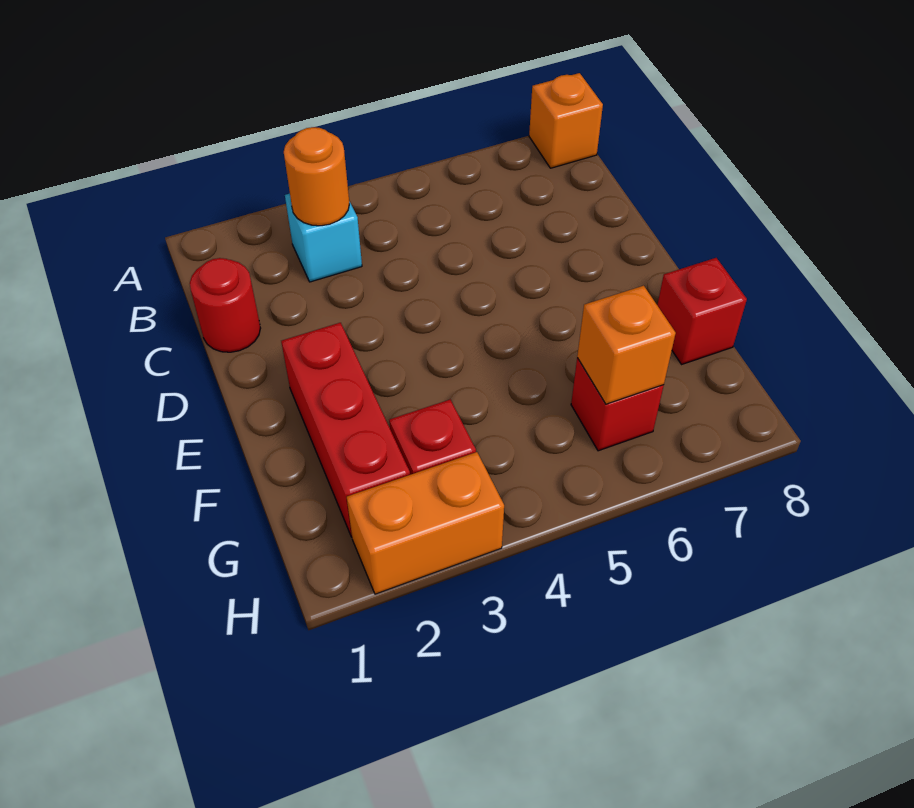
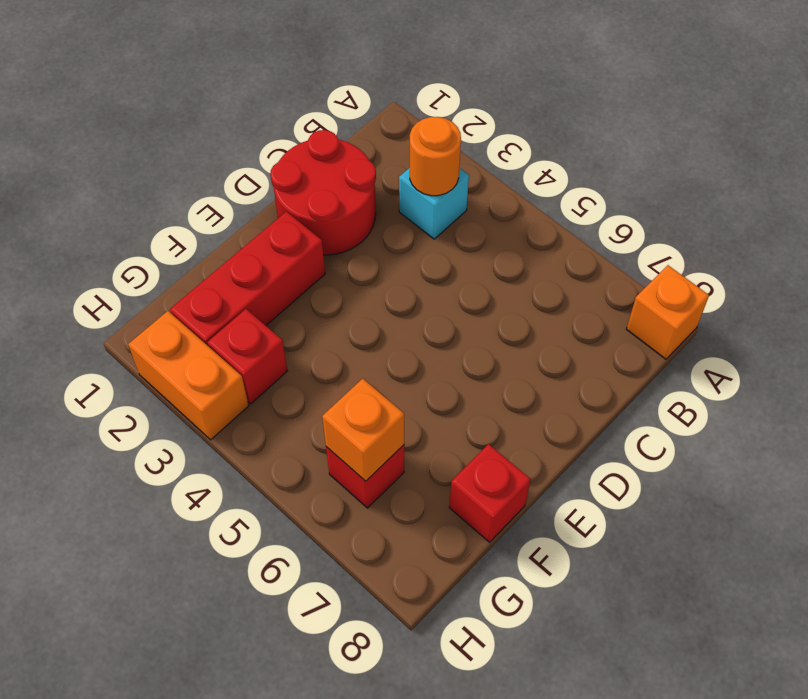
red round brick C1 level 1 -> red round brick C1:D2 level 1

